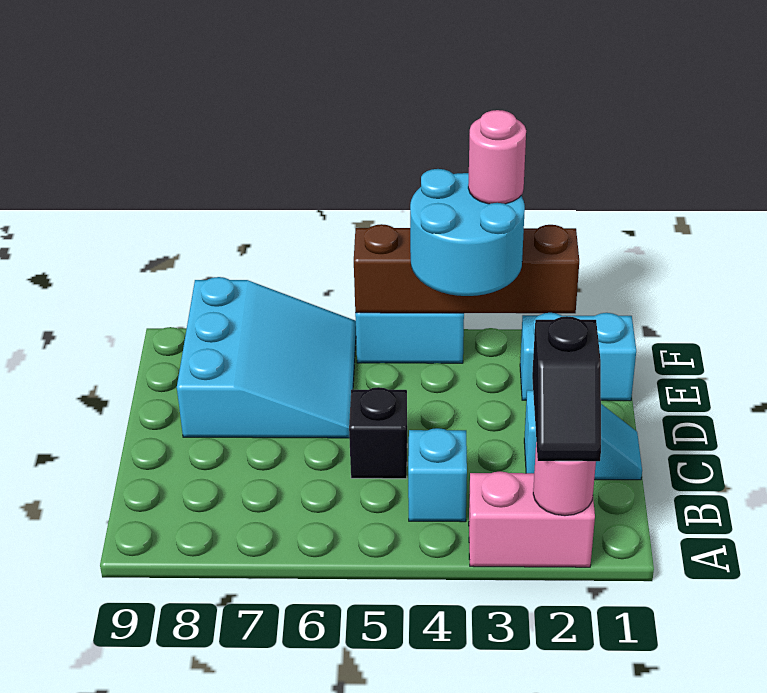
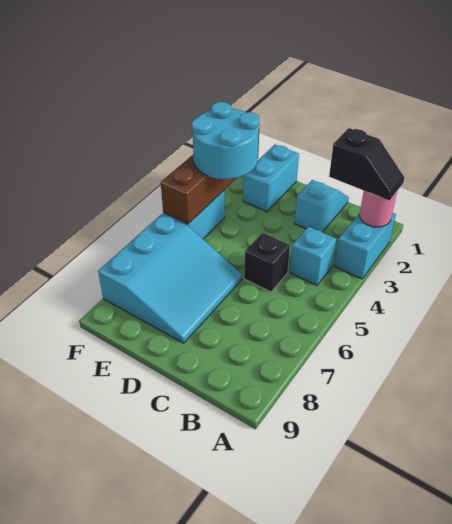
pink brick A2:A3 level 1 -> cyan brick A2:A3 level 1
cyan slope D6:F8 level 1 top 8 -> cyan slope D6:F8 level 1 top F
pink round brick F3 level 4 -> none

